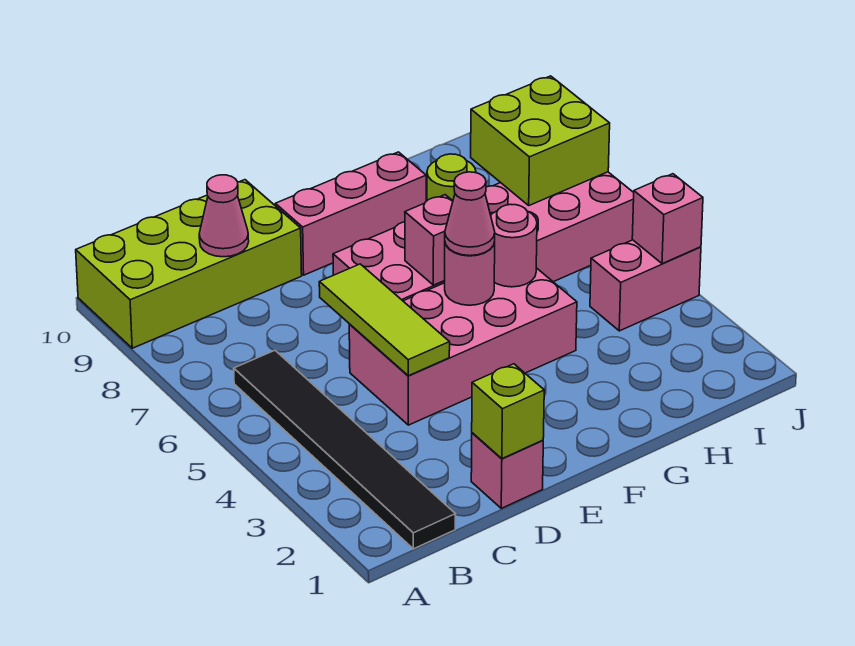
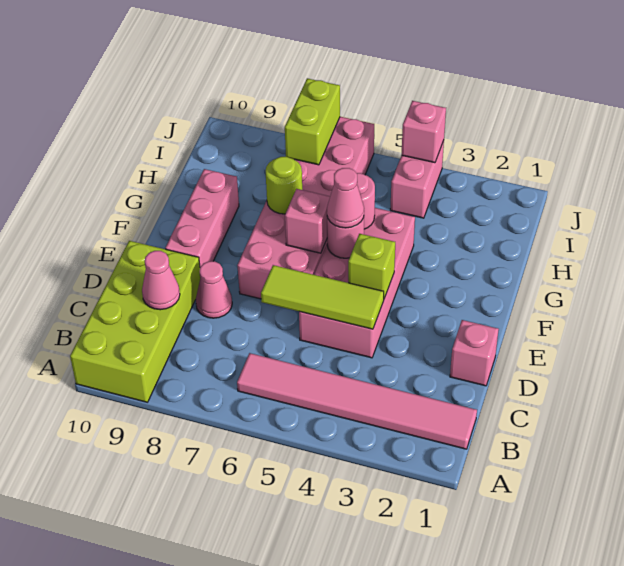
black tile B1:B6 level 1 -> pink tile B1:B6 level 1
lime brick D1 level 2 -> lime brick E4 level 2
none -> pink cone D8 level 1
lime brick I7:J8 level 2 -> lime brick I7:J7 level 2

